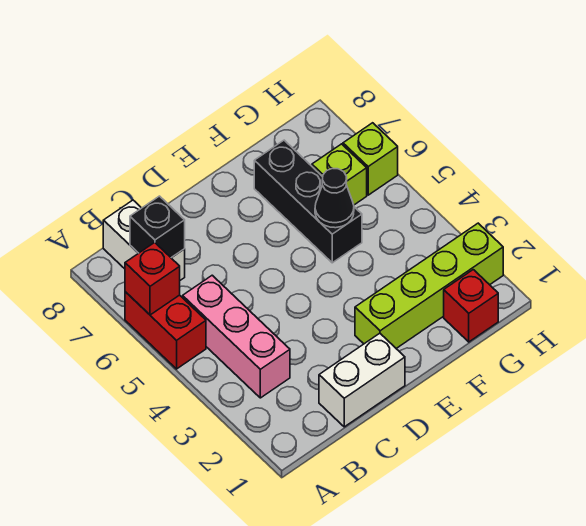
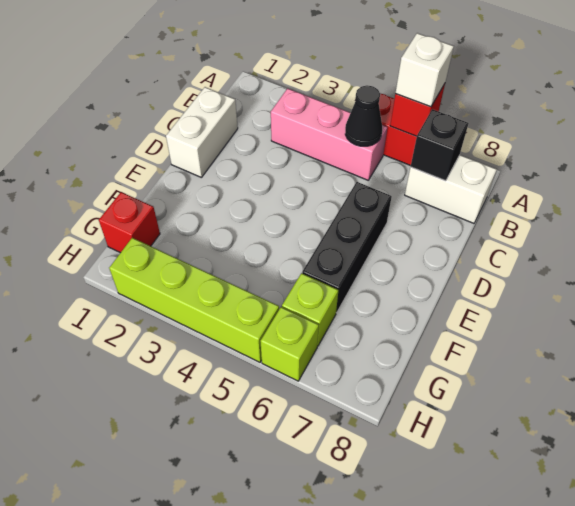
none -> white brick A6 level 3
lime brick E2:H2 level 1 -> lime brick H2:H5 level 1
black brick F5:F7 level 1 -> black brick D6:F6 level 1
black cone F5 level 2 -> black cone B5 level 2

